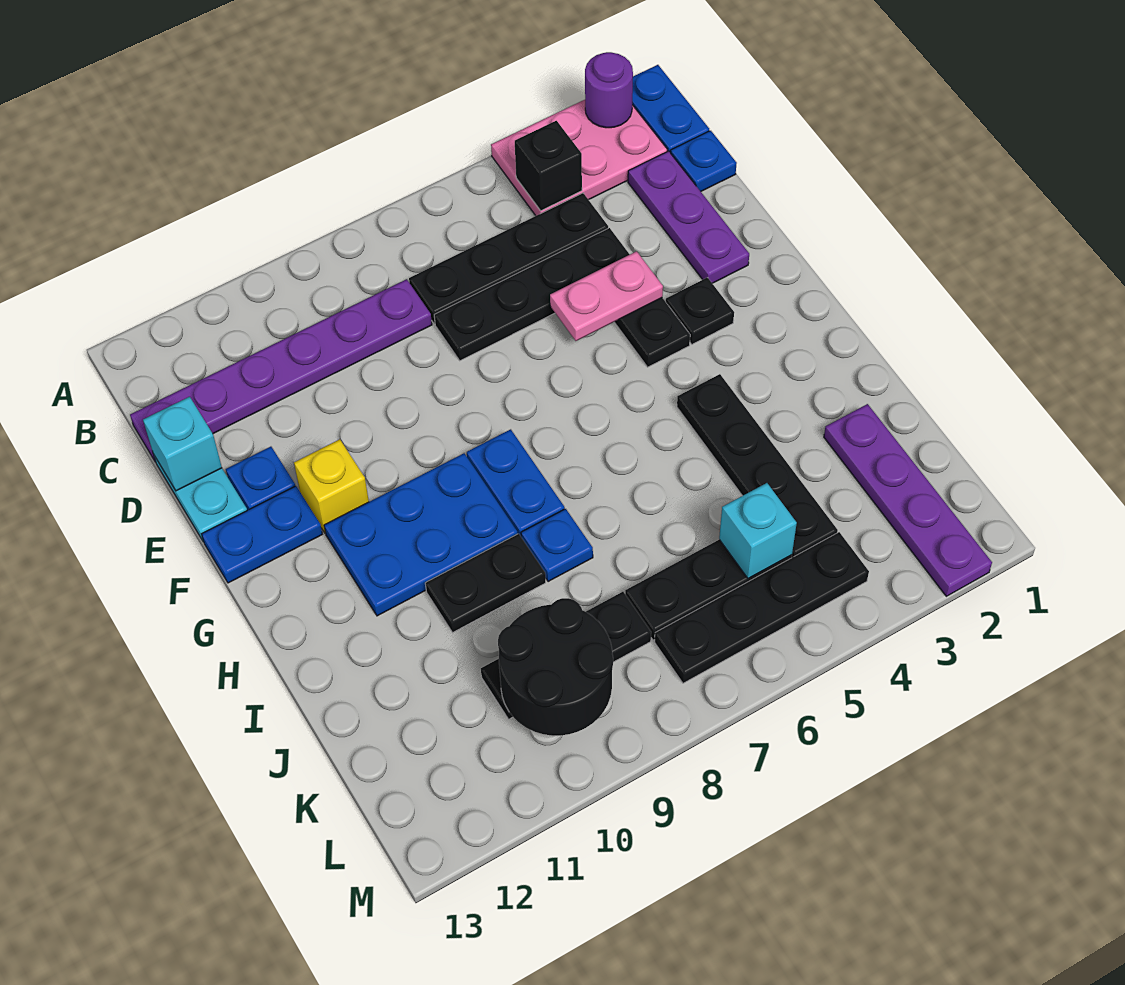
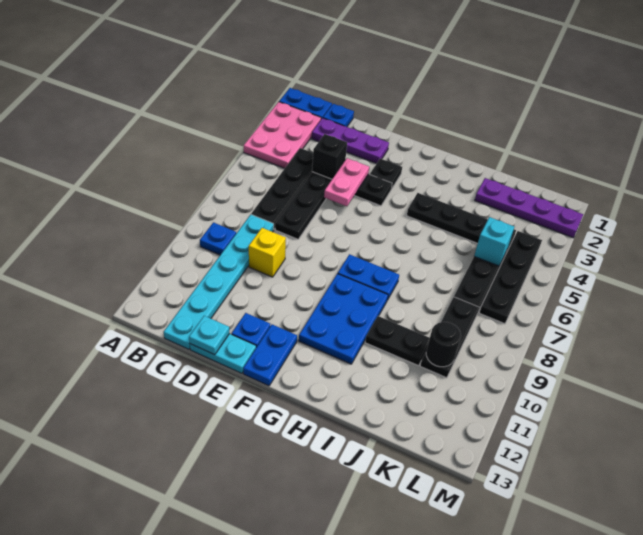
purple round brick A2 level 2 -> none
black brick B4 level 2 -> black brick D4 level 2
purple plate C8:C13 level 1 -> cyan plate C8:C13 level 1
cyan brick D13 level 2 -> cyan plate D13 level 2
yellow brick F11 level 1 -> yellow brick D9 level 1
blue plate I8 level 1 -> blue plate B9 level 1
black plate I9:I10 level 1 -> black plate I10:J10 level 1
black round brick K9:L10 level 2 -> black round brick K10 level 2

